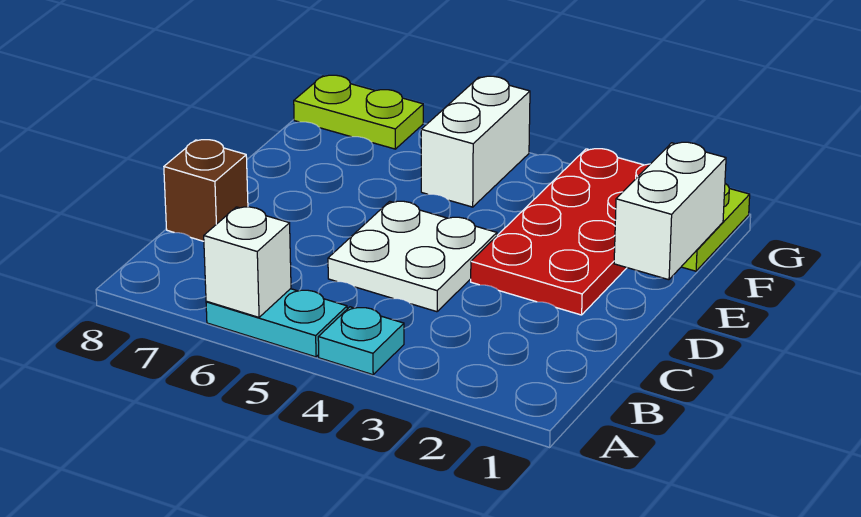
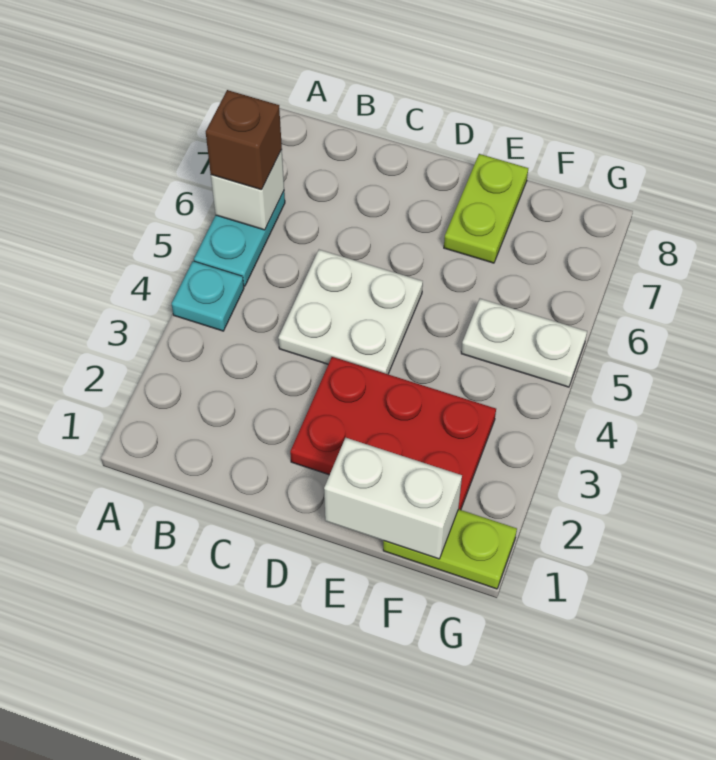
brown brick C8 level 1 -> brown brick A6 level 3
red plate D2:G3 level 1 -> red plate D2:F3 level 1
white brick F5:G5 level 1 -> white plate F5:G5 level 1
lime plate G7:G8 level 1 -> lime plate E7:E8 level 1

